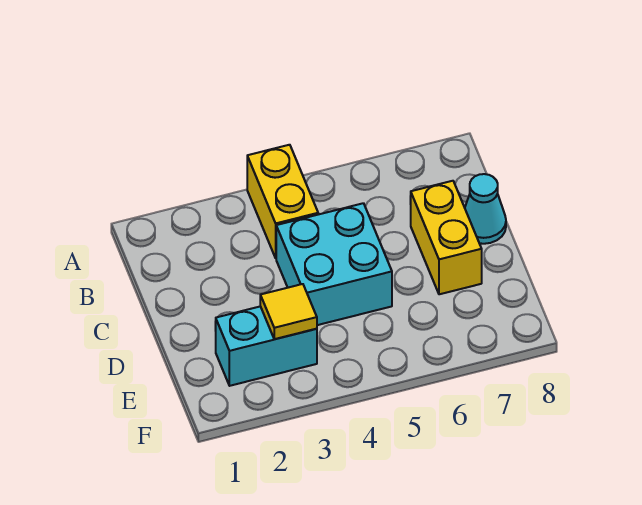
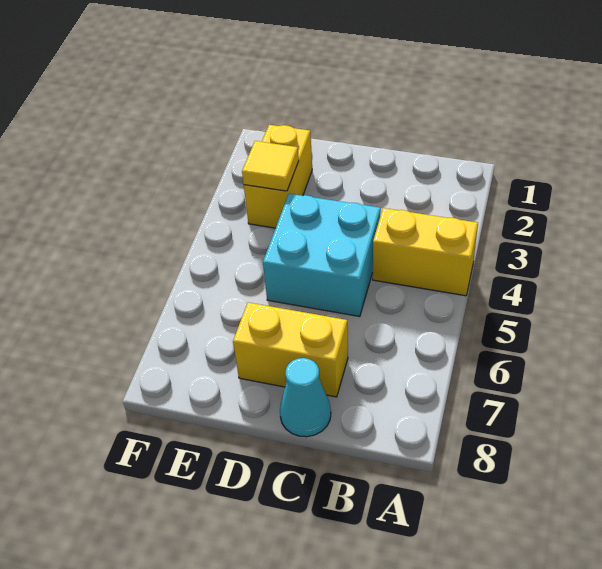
cyan brick E2:E3 level 1 -> yellow brick E2:E3 level 1

